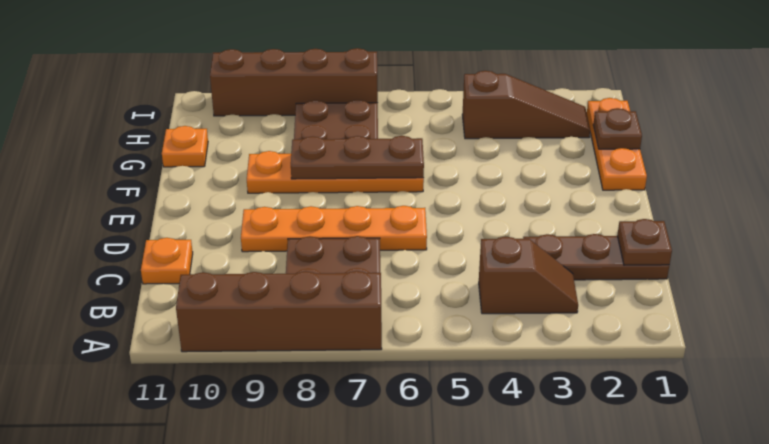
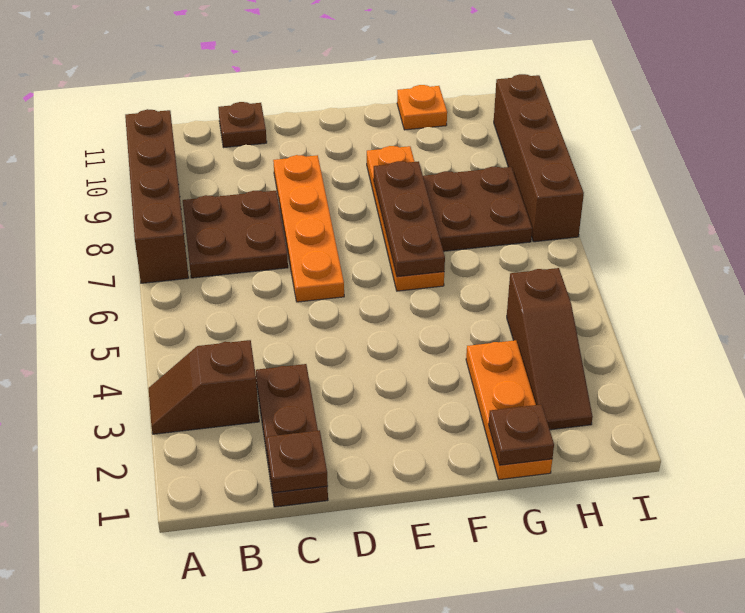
brown slope B3:B4 level 1 top 4 -> brown slope A3:B3 level 1 top B
orange plate C11 level 1 -> brown plate C11 level 1
orange plate F1:H1 level 1 -> orange plate G1:G3 level 1

